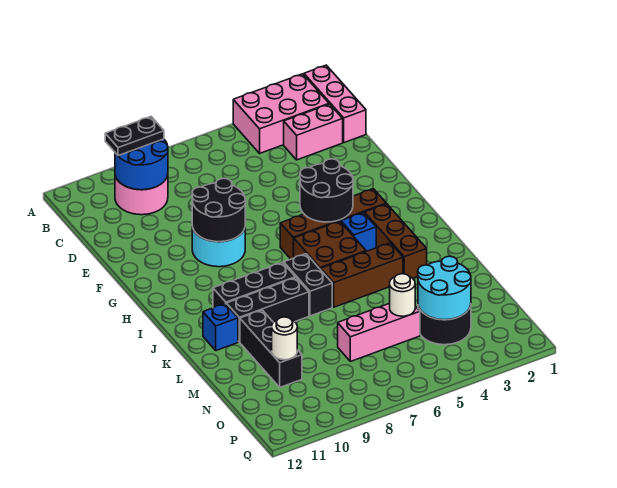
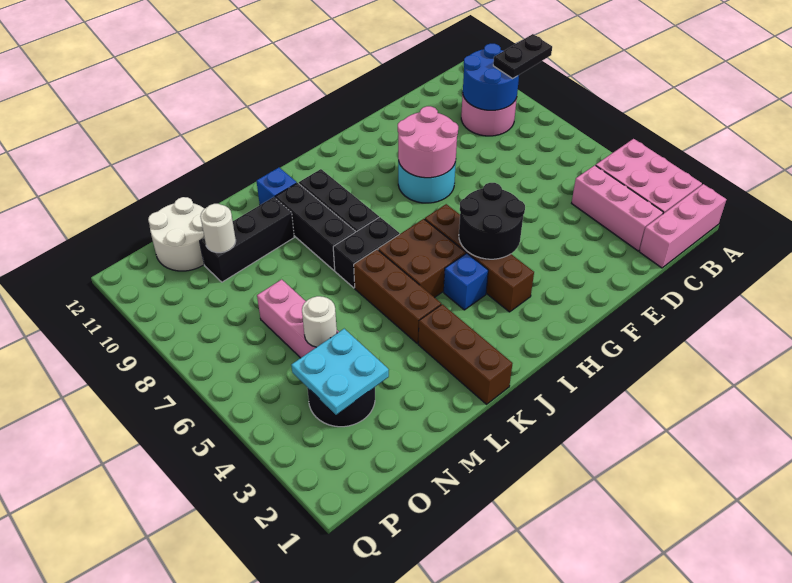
black plate B9:B10 level 3 -> black plate A9:B9 level 3
pink brick C2:C3 level 1 -> pink brick C2:C4 level 1
black round brick F8:G9 level 2 -> pink round brick F8:G9 level 2
brown brick I3:K3 level 1 -> brown brick K1:K3 level 1
cyan round brick N3:O4 level 2 -> cyan plate N3:O4 level 2
none -> white round brick N11:O12 level 1

